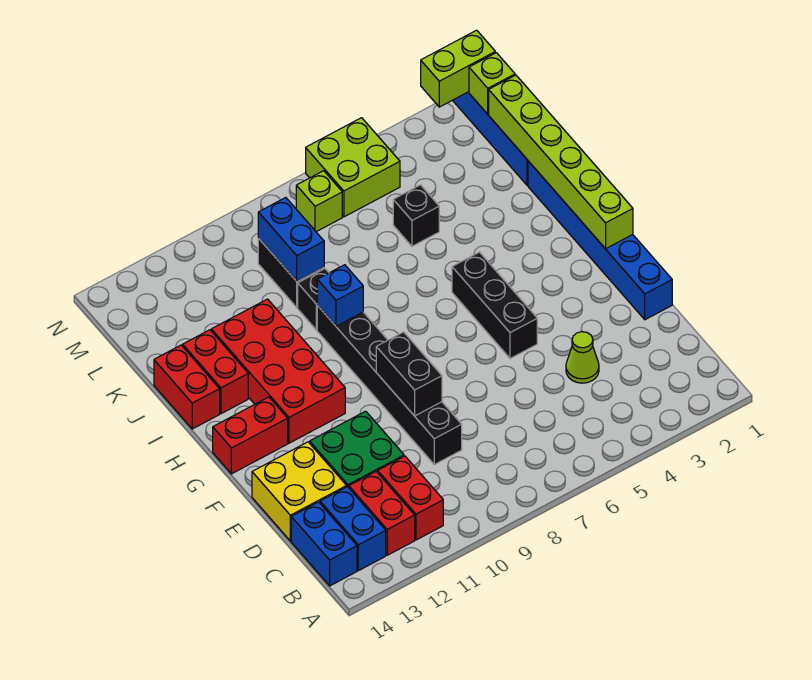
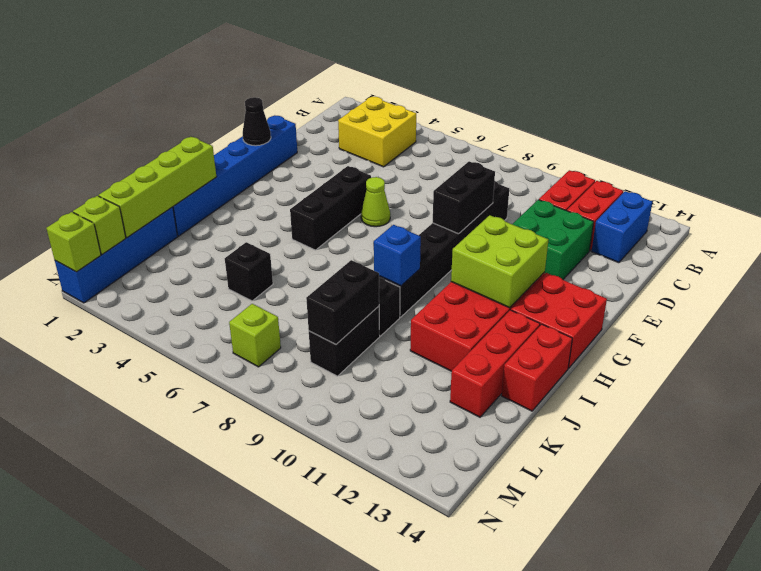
blue brick B14:C14 level 1 -> none
lime cone D4 level 1 -> lime cone F6 level 1
yellow brick D13:E14 level 1 -> yellow brick B3:C4 level 1
none -> black cone F1 level 2
lime brick G1:L1 level 2 -> lime brick I1:L1 level 2
red brick G13:G14 level 1 -> red brick G13:H14 level 1
red brick I13:J13 level 1 -> red brick I13:K13 level 1
blue brick K9:L9 level 2 -> black brick K9:L9 level 2
lime brick M5:N6 level 1 -> lime brick G11:H12 level 2
lime brick N1:N2 level 2 -> lime brick N1 level 2

